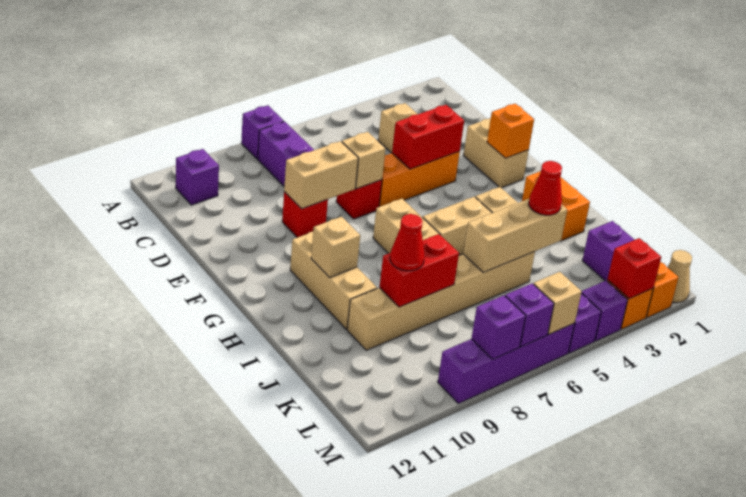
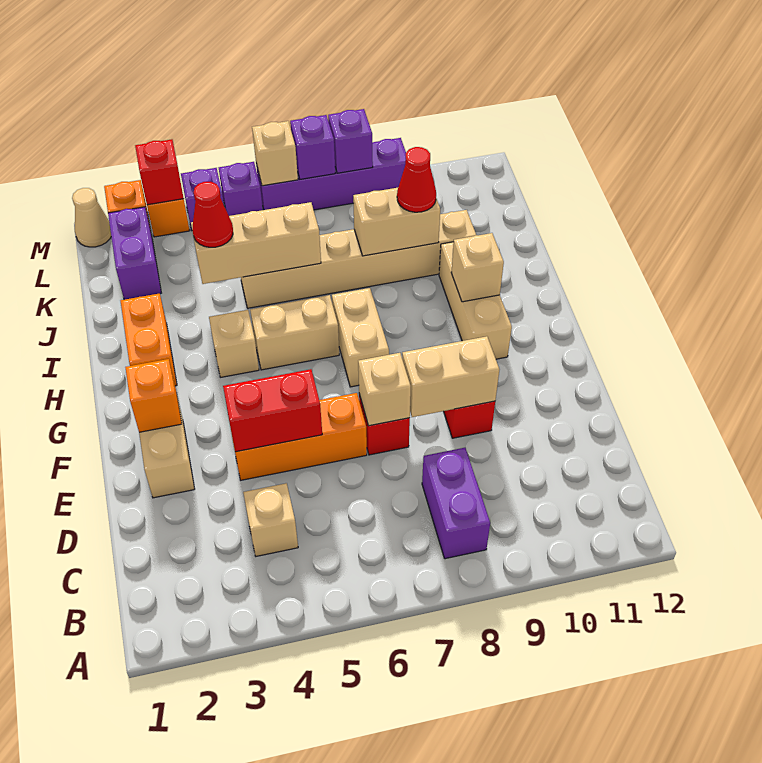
purple brick A8 level 1 -> none
purple brick B11 level 1 -> none
red brick J8:J9 level 2 -> tan brick J8:J9 level 2

